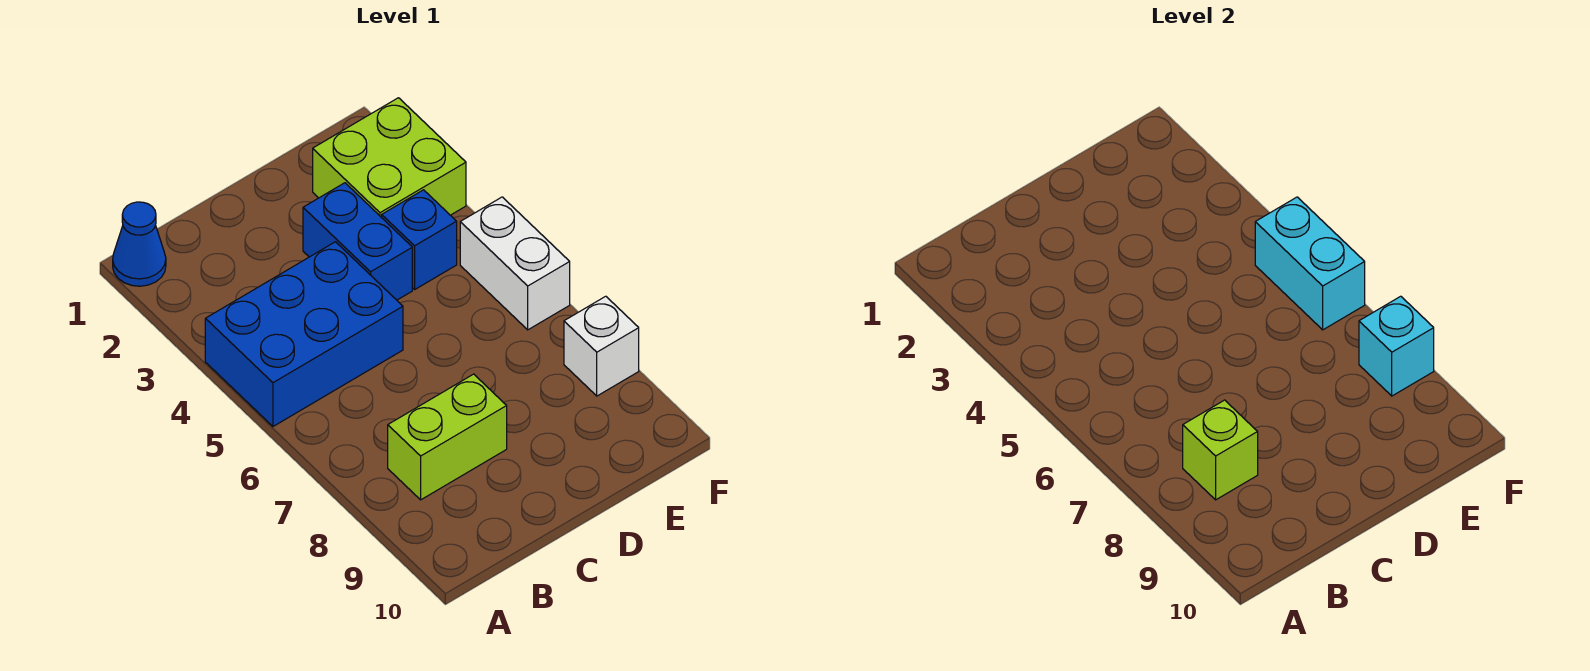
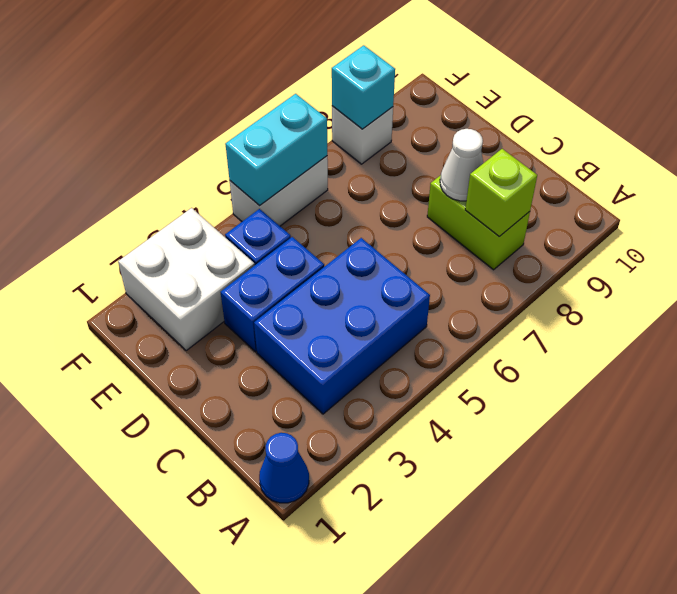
blue brick A4:C5 level 1 -> blue brick B3:C5 level 1
none -> white cone C8 level 2
lime brick E2:F3 level 1 -> white brick E2:F3 level 1

